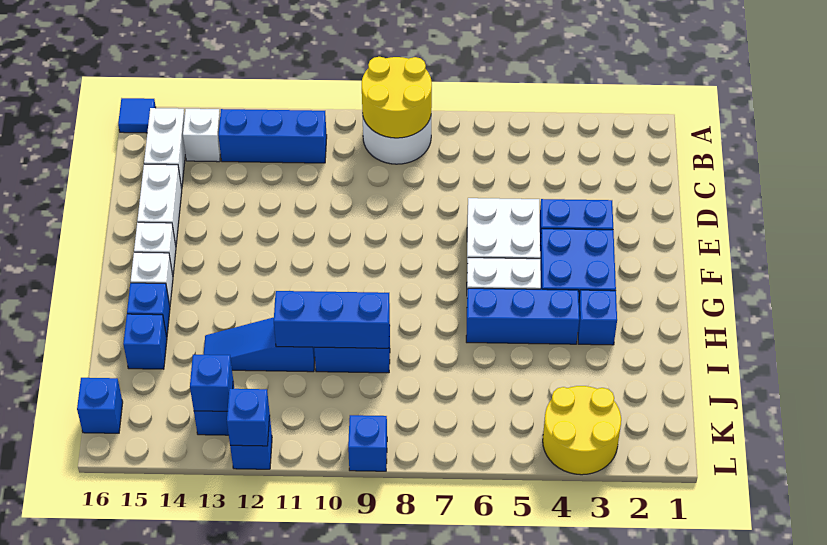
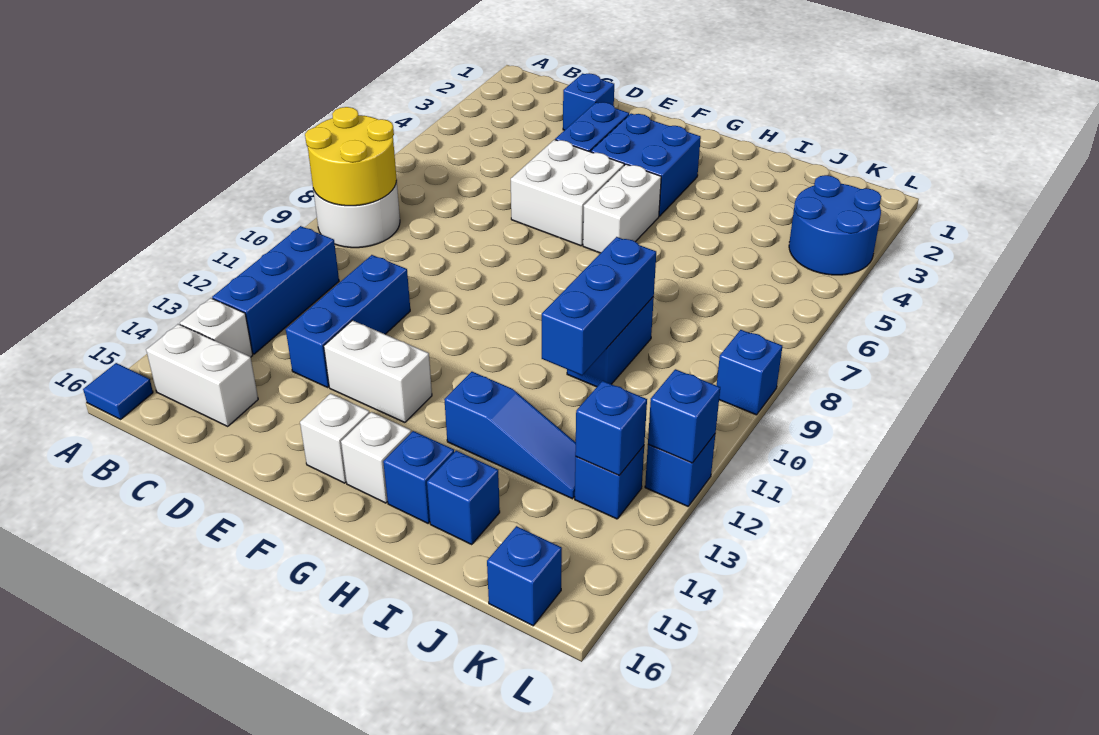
white brick D15:E15 level 1 -> white brick E13:F13 level 1
blue brick H3 level 1 -> blue brick D2 level 1
blue brick H4:H6 level 1 -> blue brick D11:D13 level 1
blue slope I11:I13 level 1 top 11 -> blue slope H13:J13 level 1 top H
yellow round brick K3:L4 level 1 -> blue round brick K3:L4 level 1

